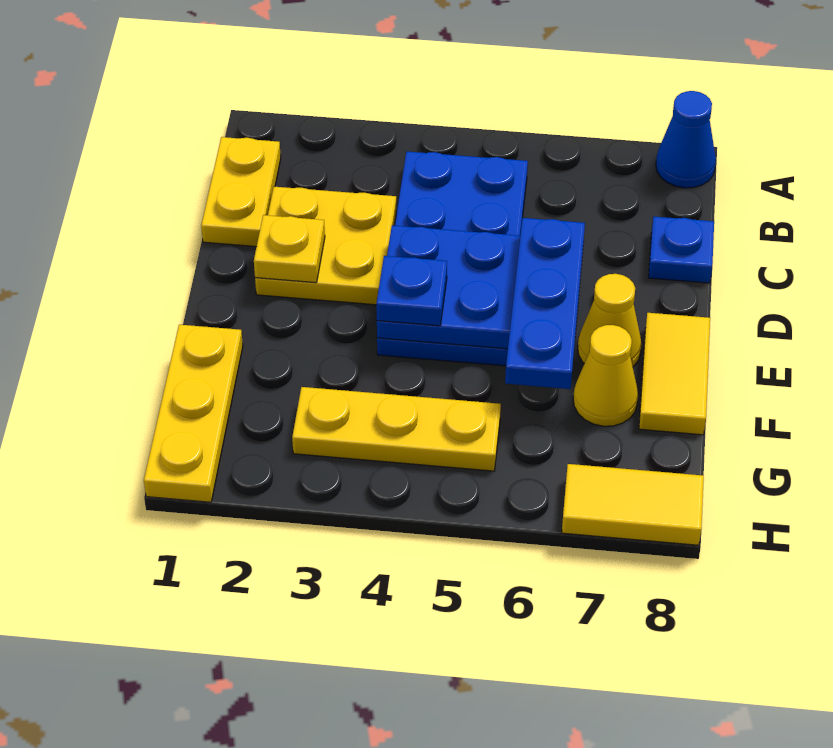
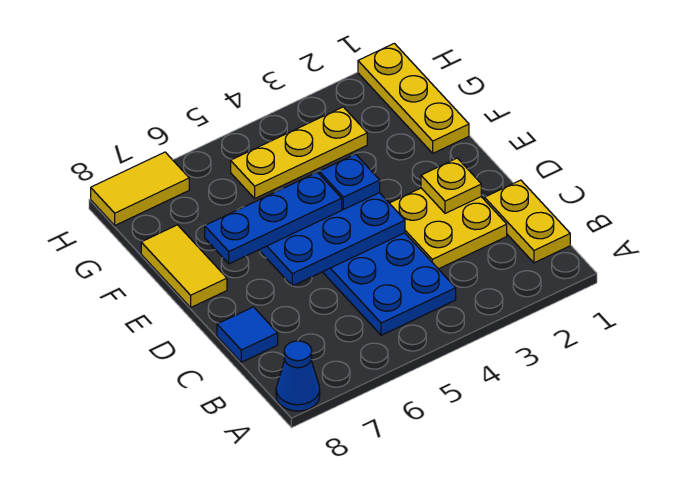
blue plate C8 level 1 -> blue tile C8 level 1
blue plate D6:F6 level 3 -> blue plate E5:E7 level 3
yellow cone E7 level 1 -> none
yellow cone F7 level 1 -> none

